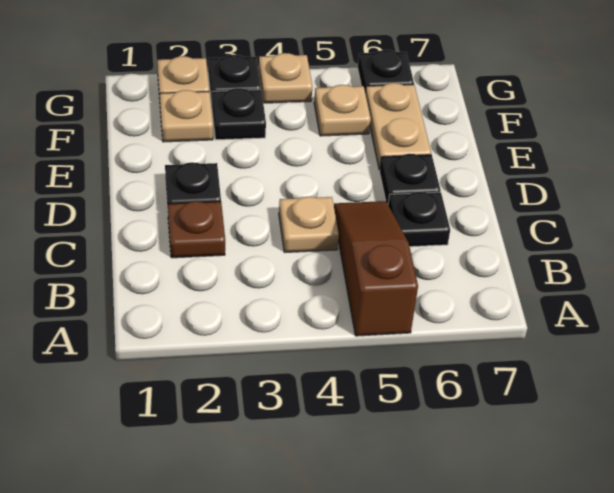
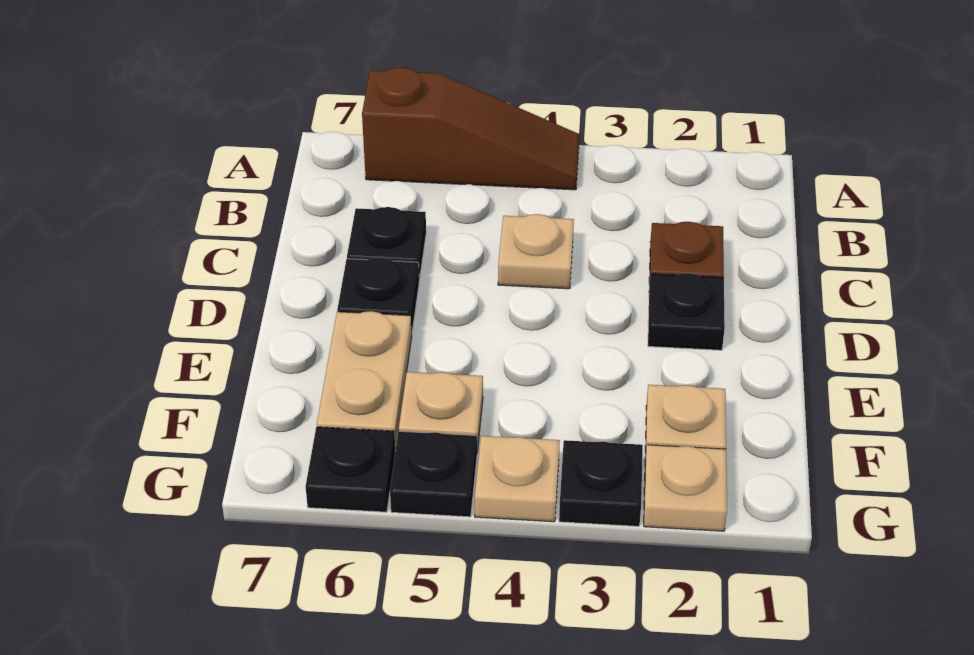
brown slope A5:C5 level 1 top A -> brown slope A4:A6 level 1 top 6
black plate F3 level 1 -> black plate G5 level 1

